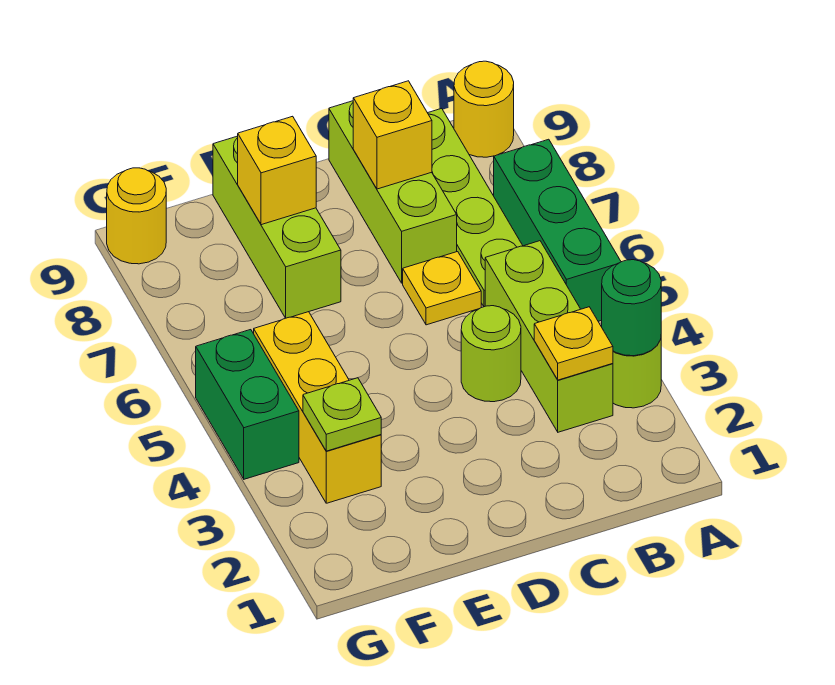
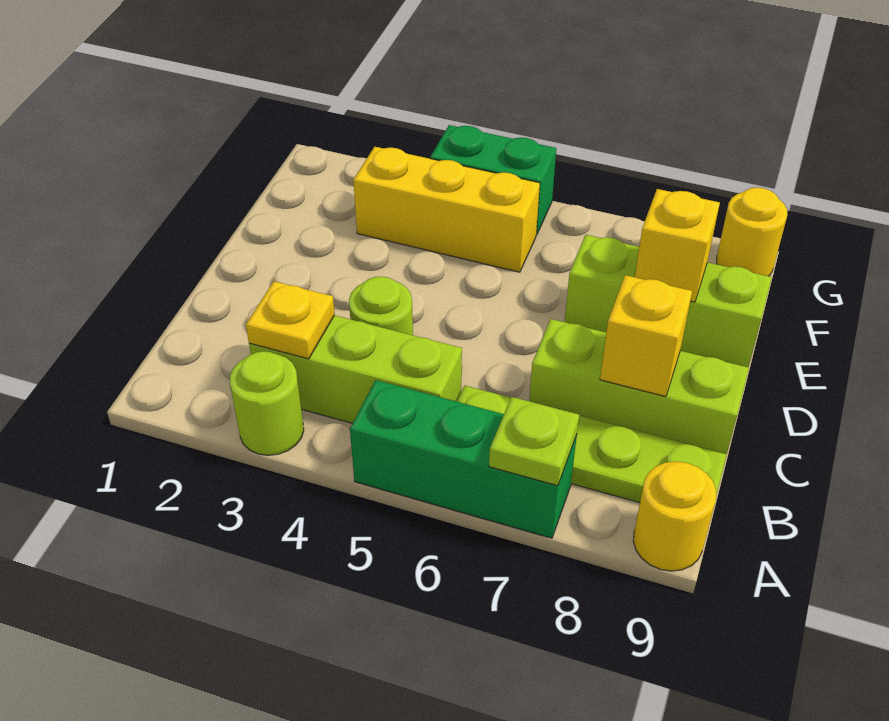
green round brick A3 level 2 -> none
yellow plate C6 level 1 -> none
lime plate F3 level 2 -> lime plate A7 level 2

